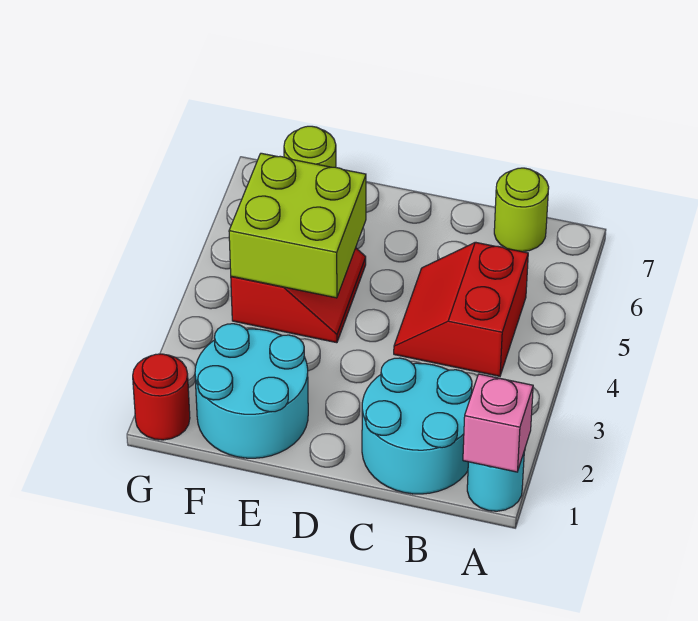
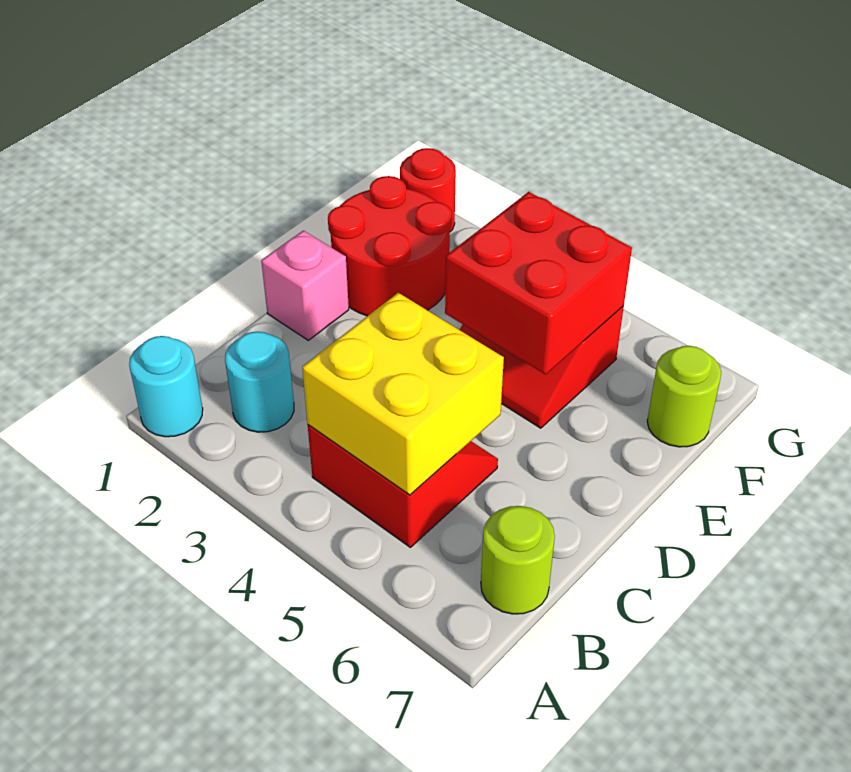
pink brick A1 level 2 -> pink brick D1 level 1
cyan round brick B1:C2 level 1 -> cyan round brick B2 level 1
none -> yellow brick B4:C5 level 2
cyan round brick E1:F2 level 1 -> red round brick E1:F2 level 1
lime brick E4:F5 level 2 -> red brick E4:F5 level 2

